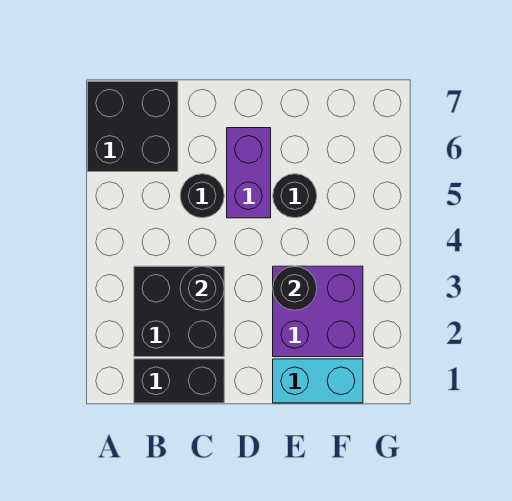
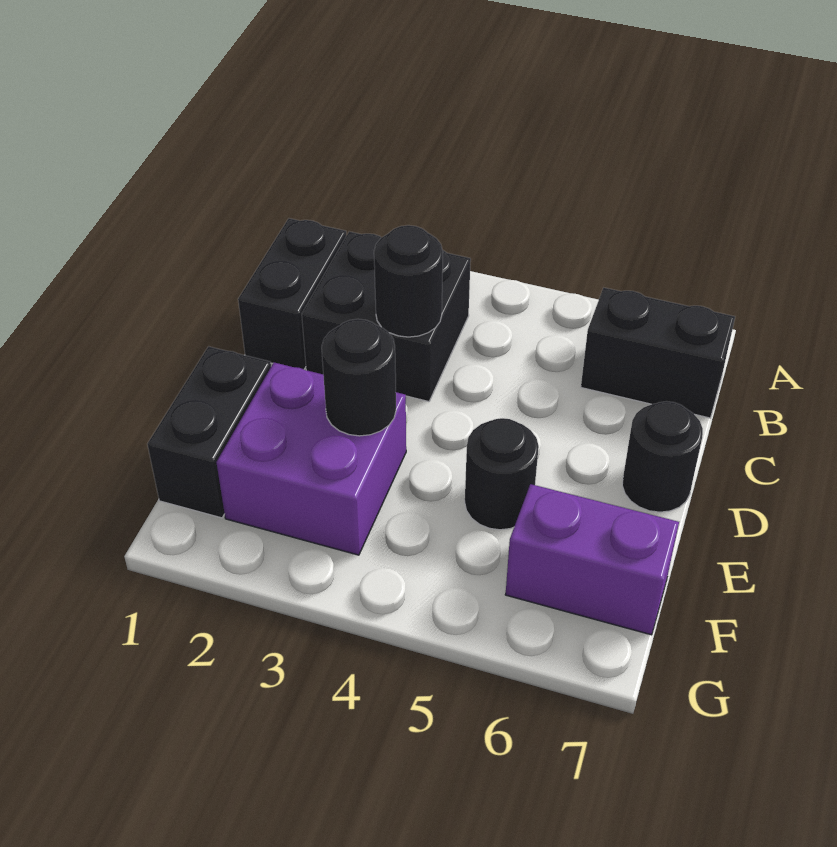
black brick A6:B7 level 1 -> black brick B6:B7 level 1
black round brick C5 level 1 -> black round brick D7 level 1
purple brick D5:D6 level 1 -> purple brick F6:F7 level 1
cyan brick E1:F1 level 1 -> black brick E1:F1 level 1

